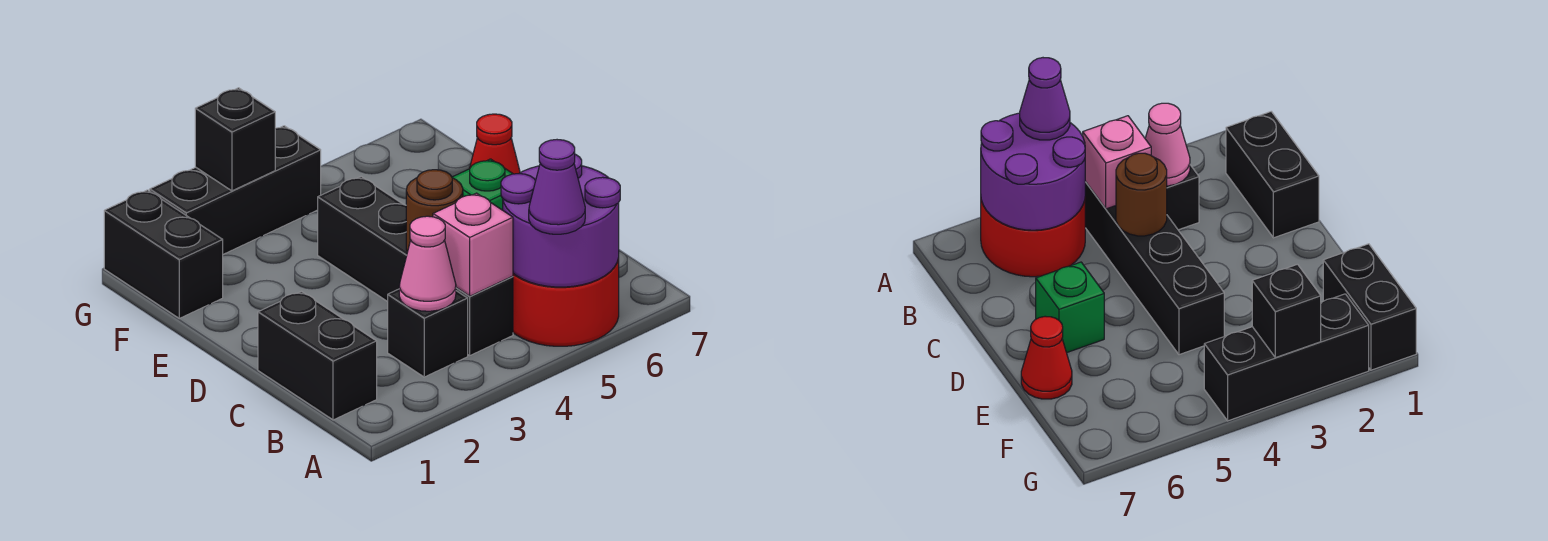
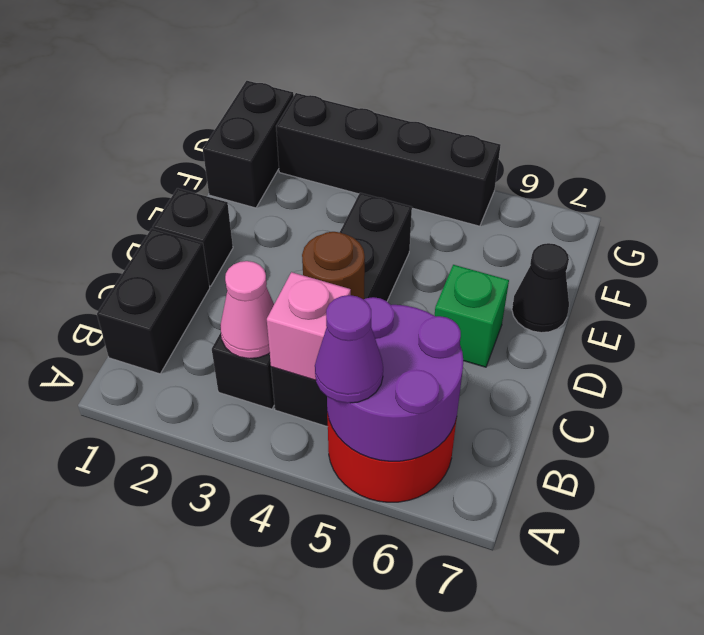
red cone E7 level 1 -> black cone E7 level 1
black brick G2:G4 level 1 -> black brick G2:G5 level 1
black brick G3 level 2 -> black brick D1 level 1

